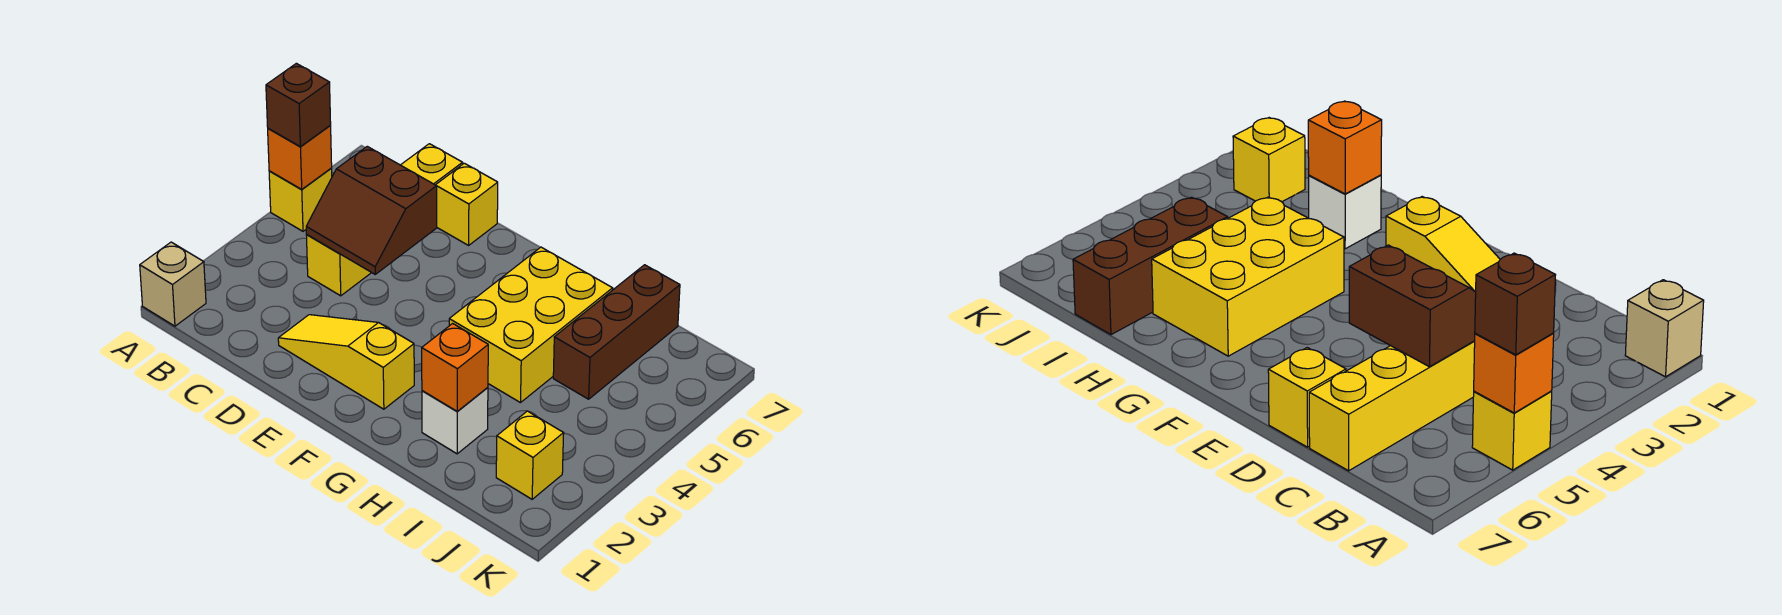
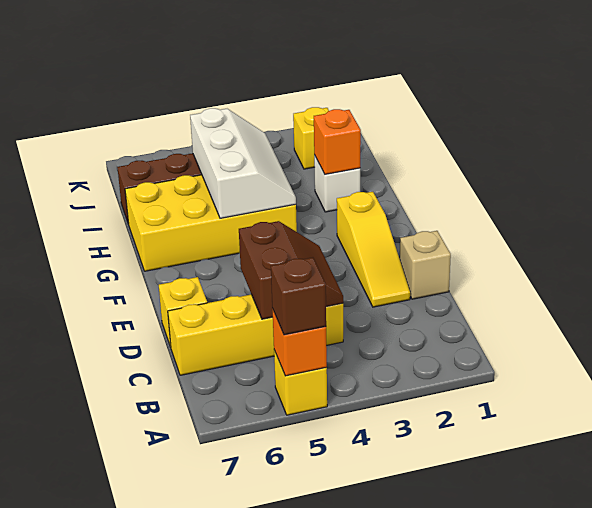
tan brick A1 level 1 -> tan brick D1 level 1
yellow brick G4:H6 level 1 -> yellow brick G4:H7 level 1
none -> white slope G4:I5 level 2 top 5

